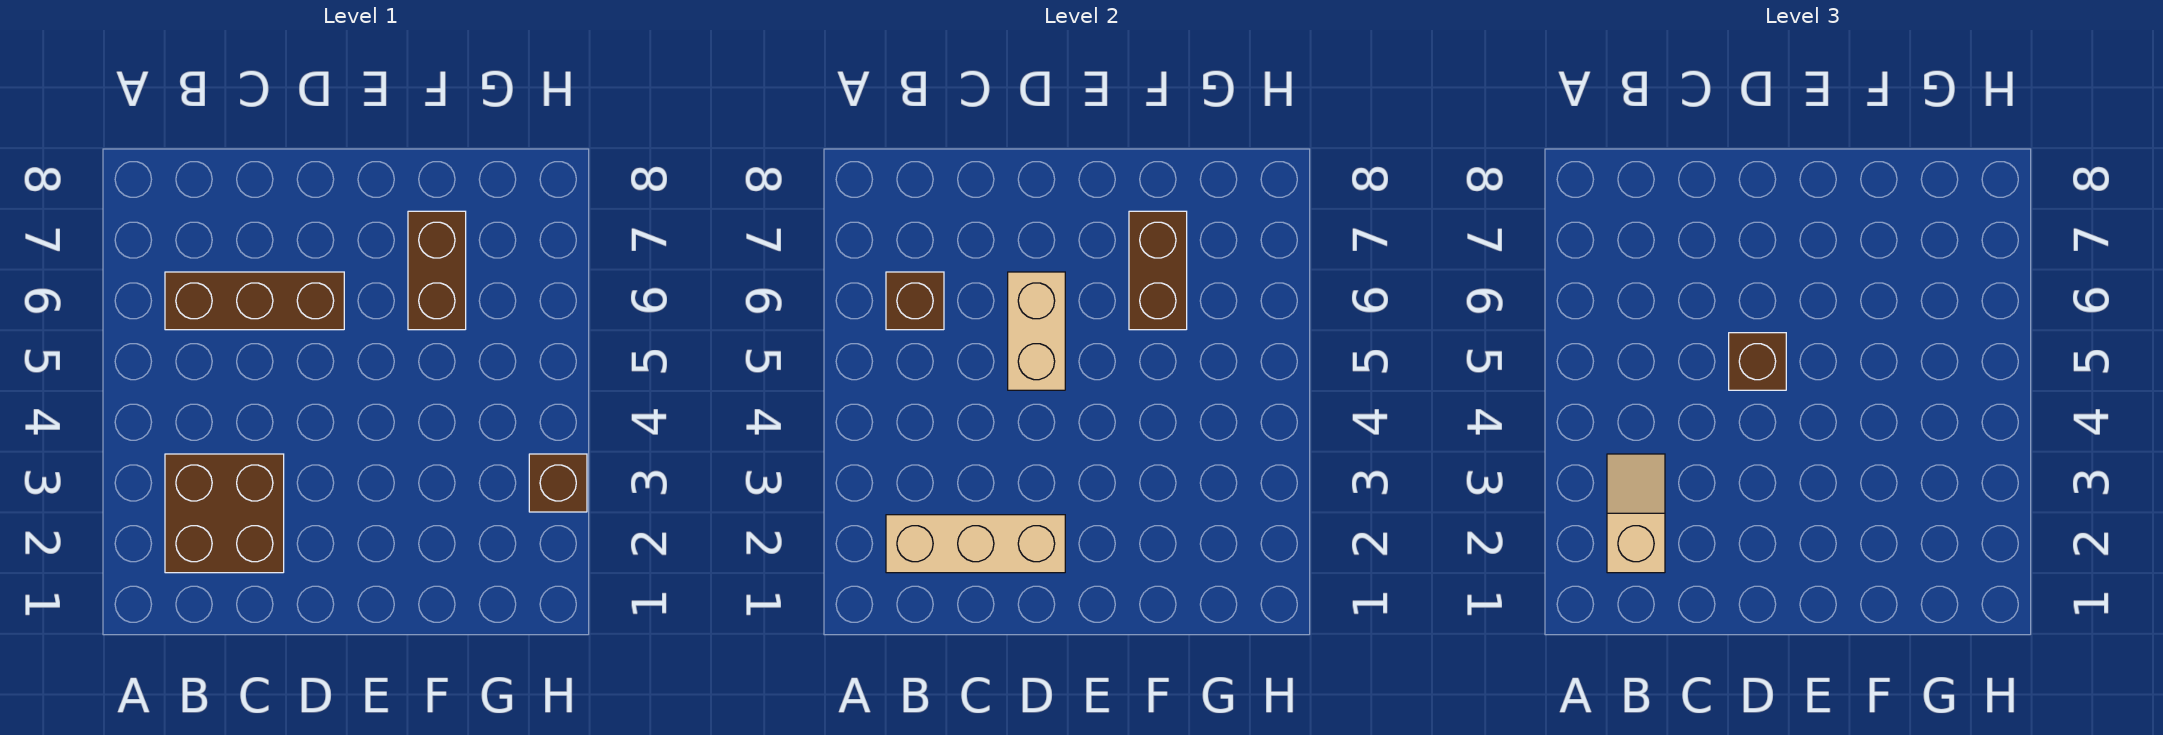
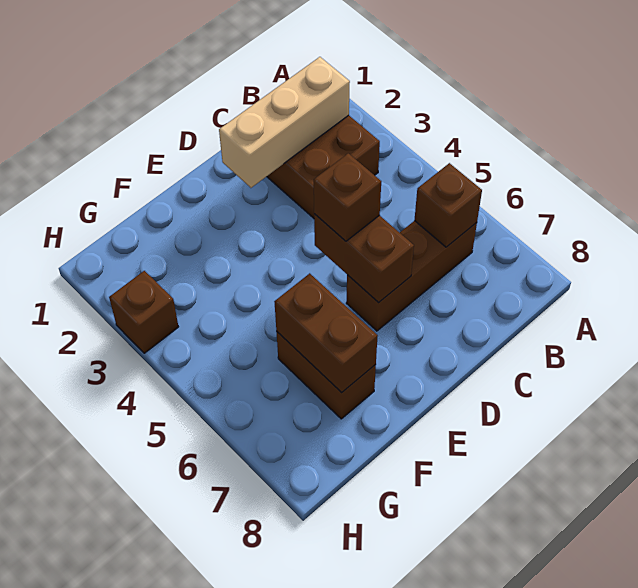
tan slope B2:B3 level 3 top 2 -> none
tan brick D5:D6 level 2 -> brown brick D5:D6 level 2

